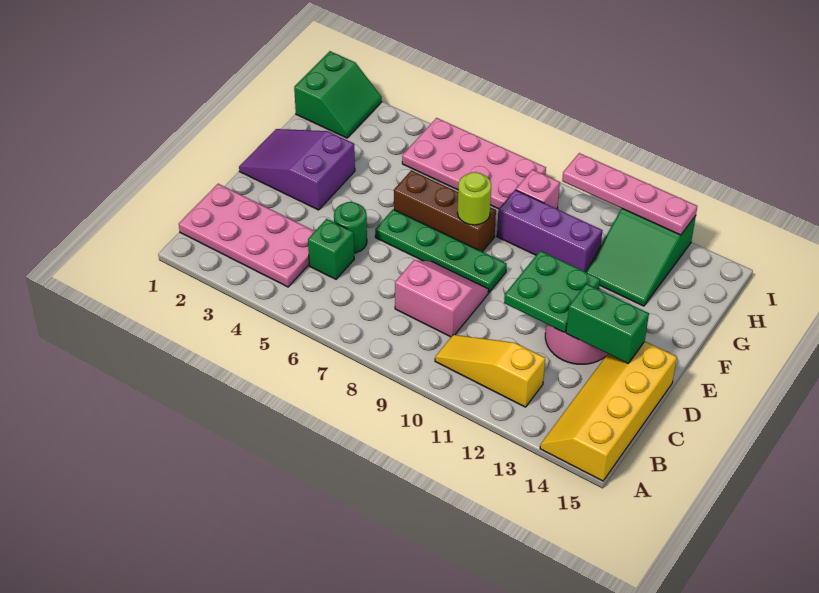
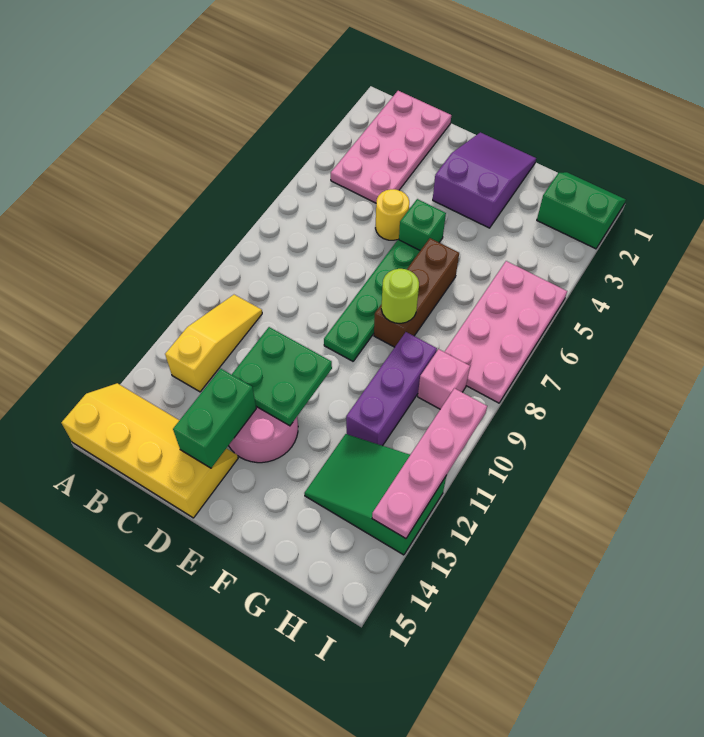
green brick C5 level 1 -> green brick E5 level 1
pink slope C8:D9 level 1 top C -> none
green round brick D5 level 1 -> yellow round brick D5 level 1
green slope H1:I2 level 1 top 1 -> green slope H1:I2 level 1 top 2

